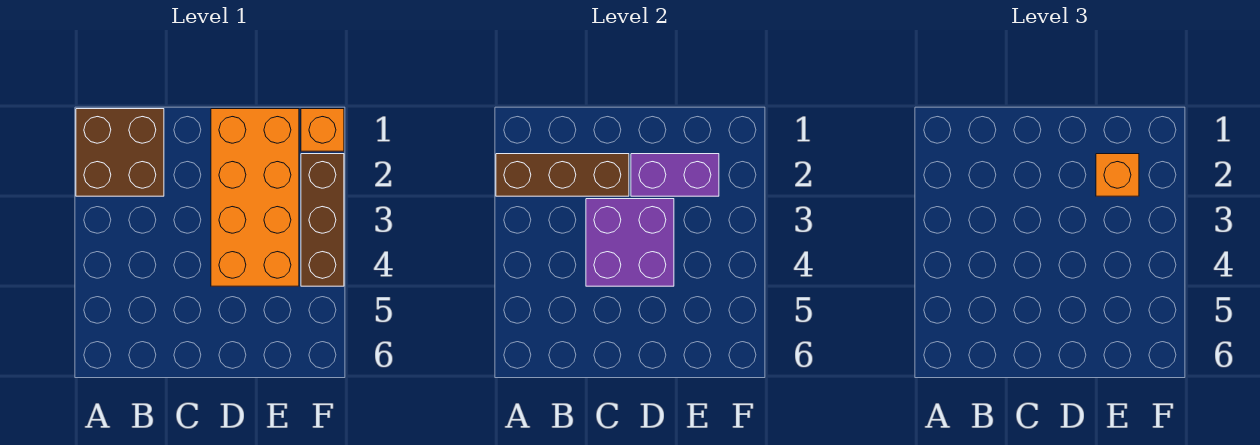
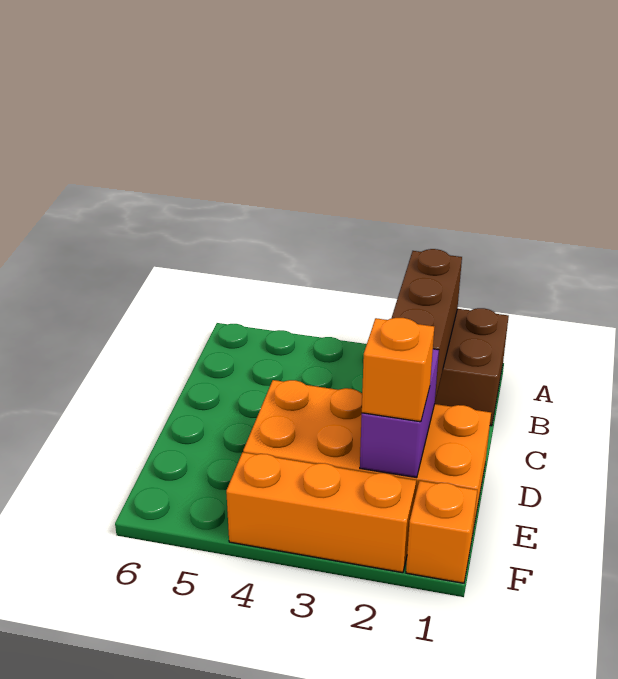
purple brick C3:D4 level 2 -> none
brown brick F2:F4 level 1 -> orange brick F2:F4 level 1

